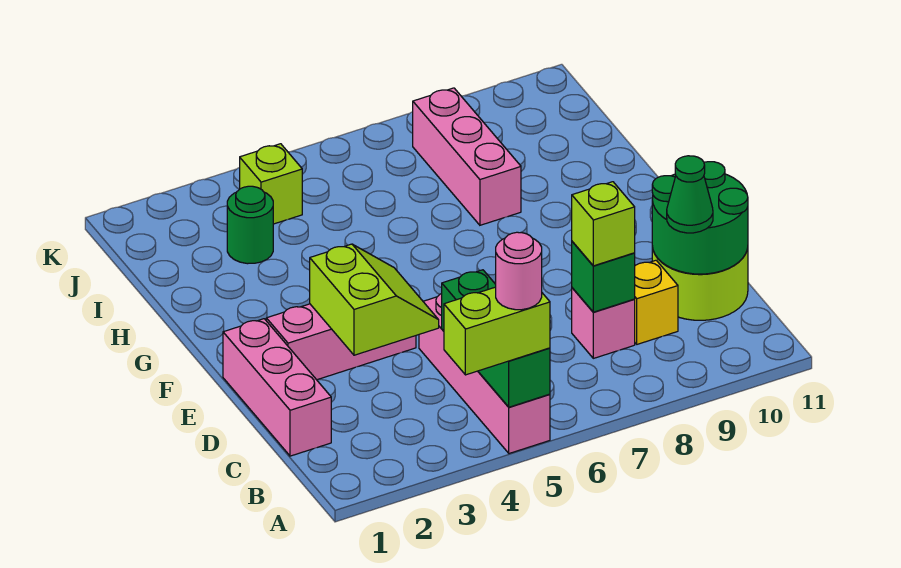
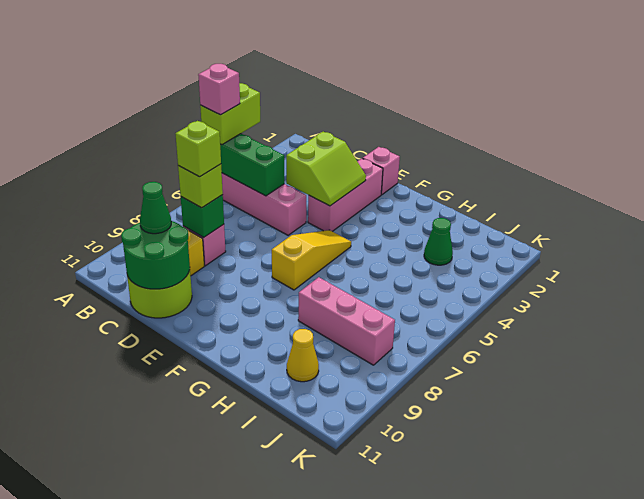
pink round brick A5 level 4 -> pink brick A5 level 4
pink brick C1:E1 level 1 -> pink brick E1 level 1
lime slope D3:E4 level 2 top 3 -> lime slope D3:E4 level 2 top D
none -> yellow slope F5:F7 level 1 top 7
green round brick I3 level 1 -> green cone I3 level 1
none -> yellow cone I10 level 1
lime brick J4 level 1 -> lime brick C8 level 4

